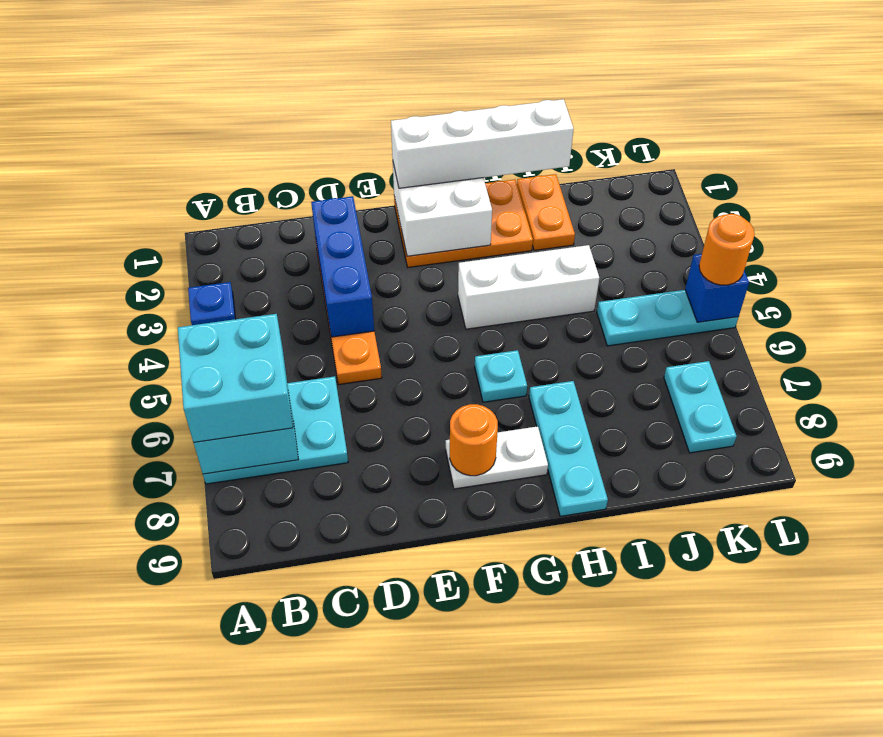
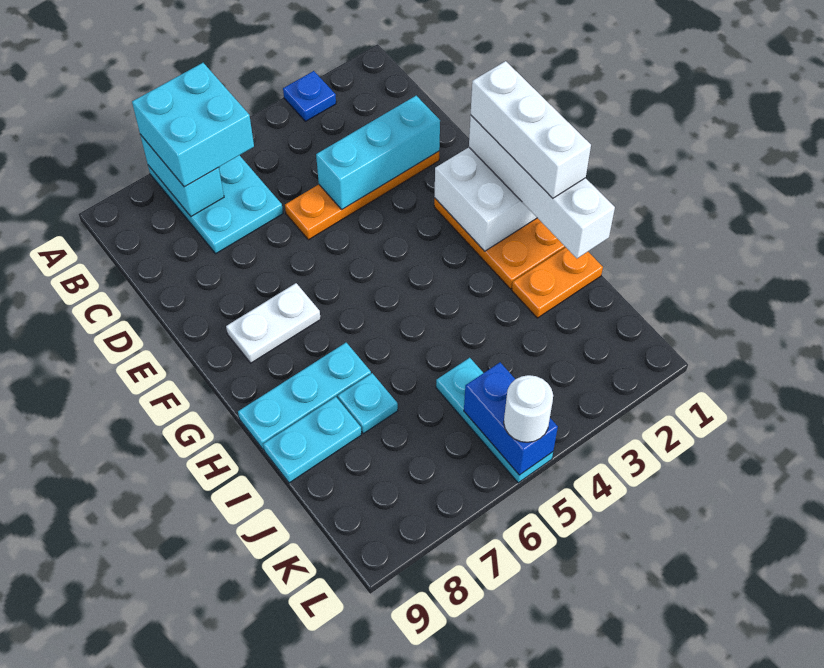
blue brick D2:D4 level 2 -> cyan brick D2:D4 level 2
white plate F8:G8 level 1 -> white plate F7:F8 level 1
orange round brick F8 level 2 -> none
white brick G4:I4 level 1 -> white brick F1:H1 level 4
cyan plate G6 level 1 -> cyan plate I7 level 1
cyan plate K7:K8 level 1 -> cyan plate I8:I9 level 1
blue brick L5 level 2 -> blue brick K5:L5 level 2
orange round brick L5 level 3 -> white round brick L5 level 3

